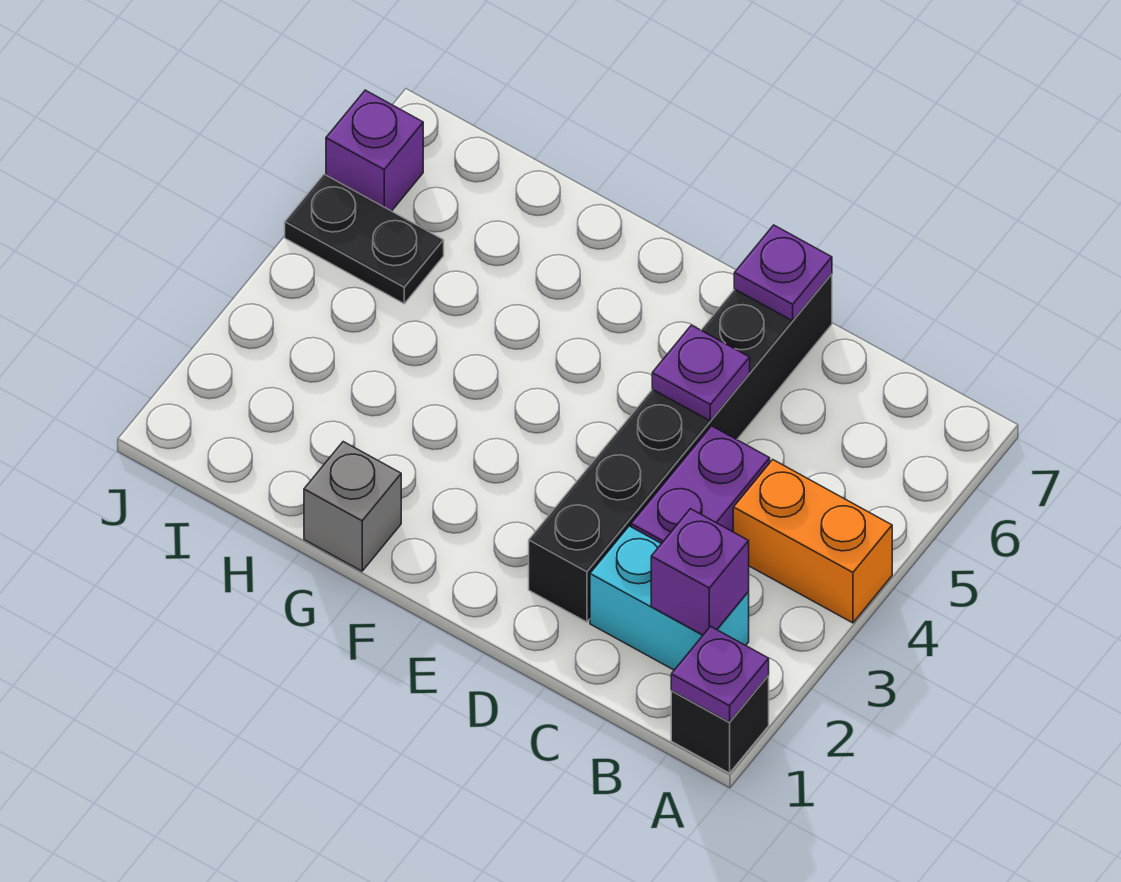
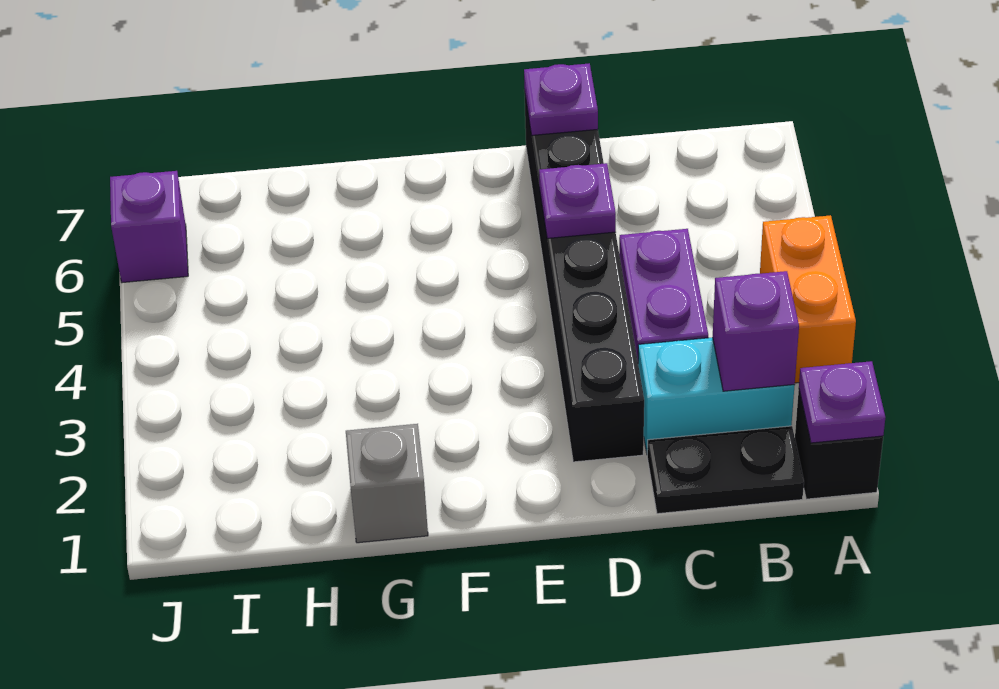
orange brick A4:B4 level 1 -> orange brick A3:A4 level 1
black plate I5:J5 level 1 -> black plate B1:C1 level 1

